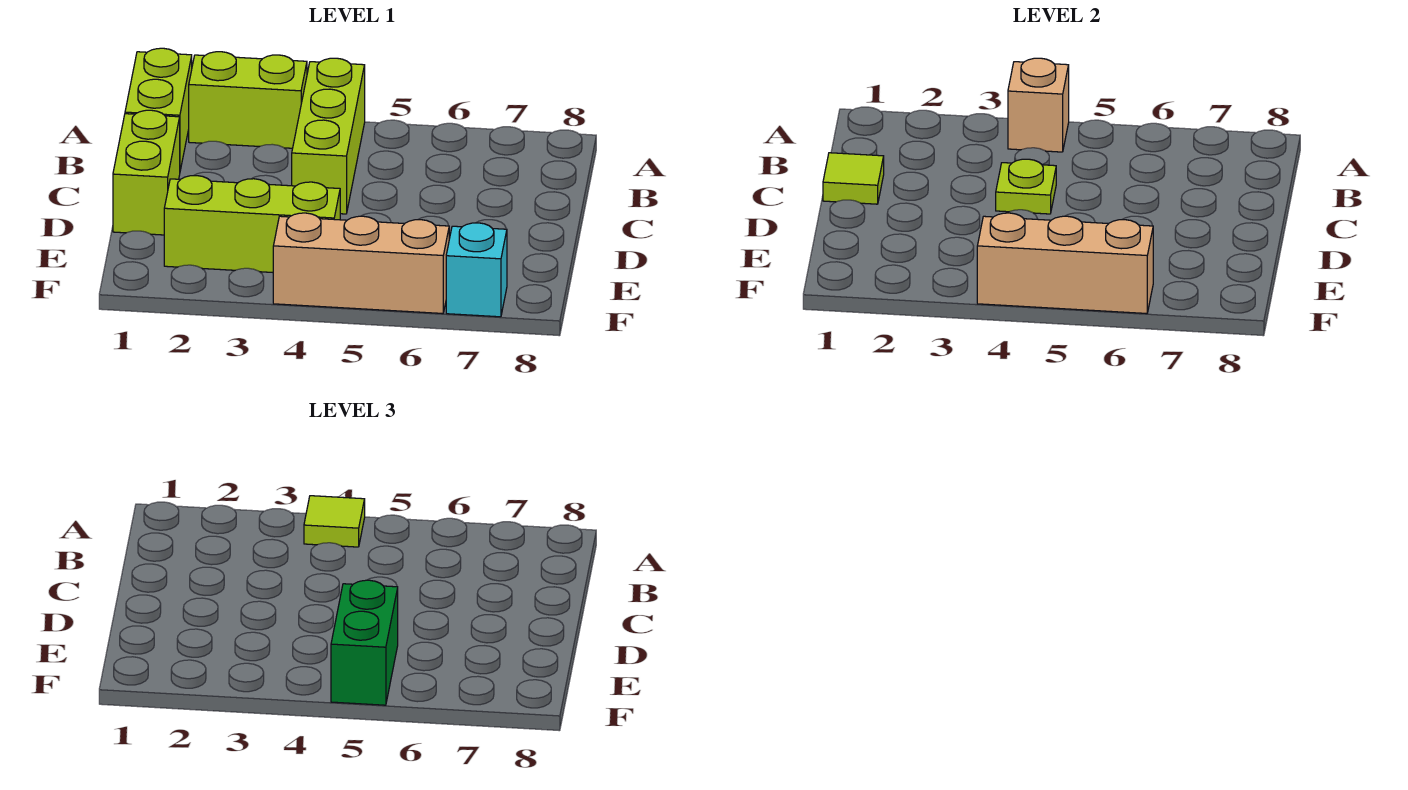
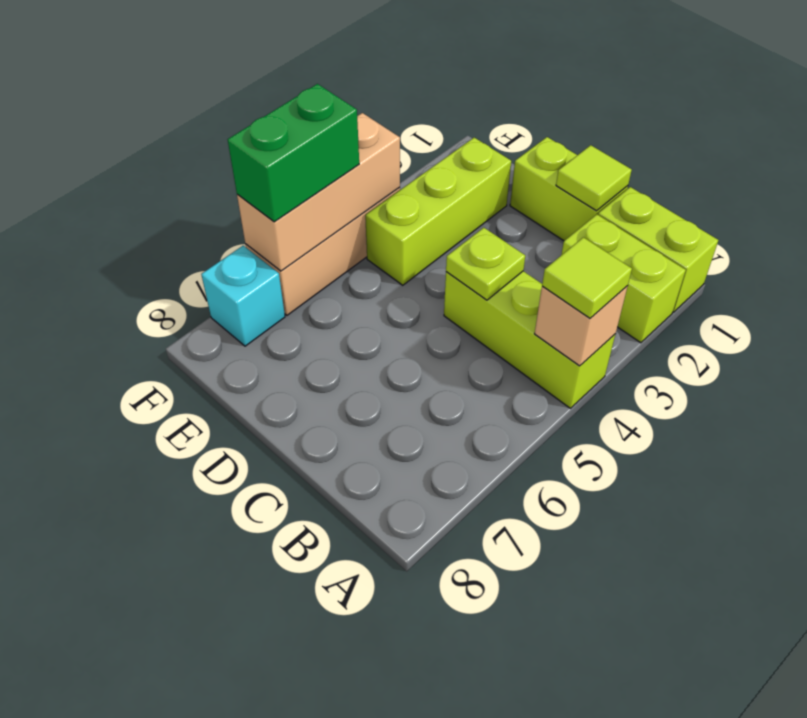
lime brick A2:A3 level 1 -> lime brick A2:B2 level 1
green brick E5:F5 level 3 -> green brick F5:F6 level 3

